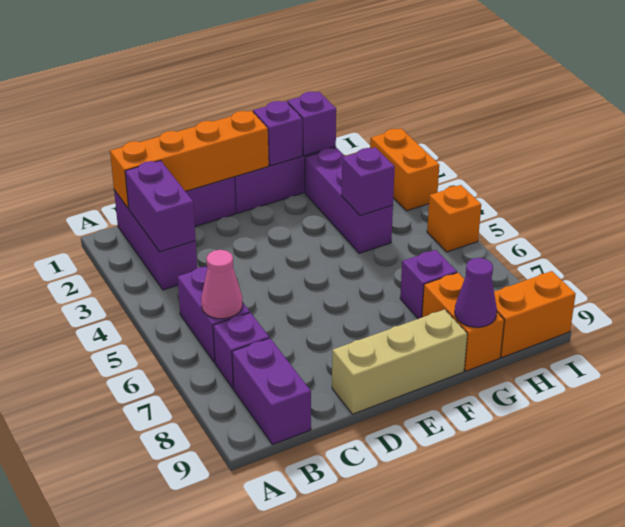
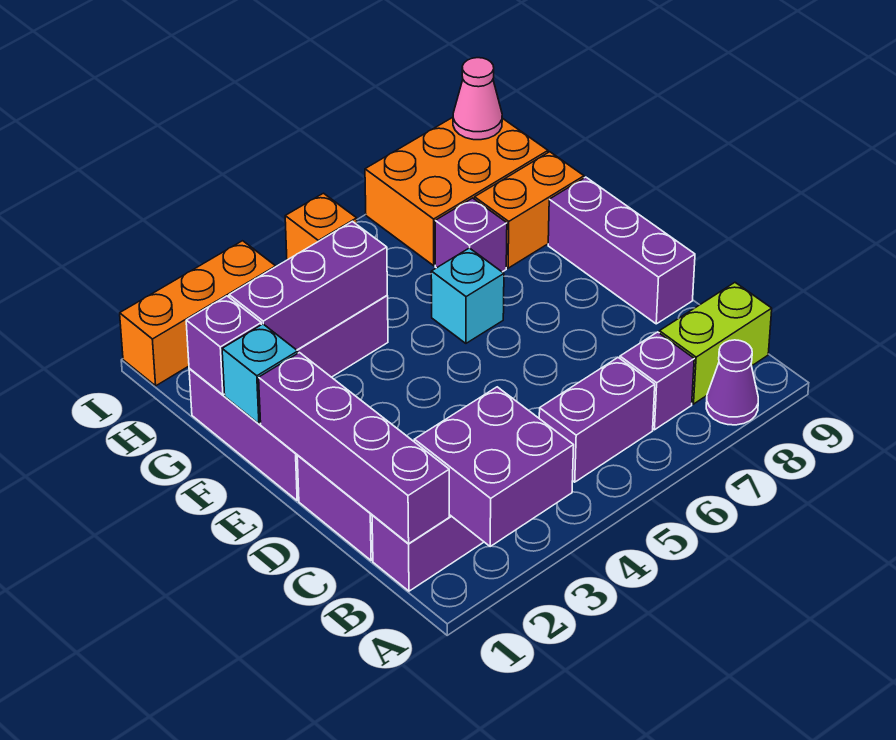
orange brick B1:E1 level 2 -> purple brick B1:E1 level 2
purple brick B2:B3 level 2 -> purple brick A2:B3 level 2
pink cone B6 level 2 -> pink cone I9 level 2
purple brick B8:B9 level 1 -> lime brick B8:B9 level 1
tan brick D9:F9 level 1 -> purple brick D9:F9 level 1
purple brick F1 level 2 -> cyan brick F1 level 2
none -> cyan brick F6 level 1
purple brick G4 level 2 -> purple brick G2:G4 level 2
purple cone G9 level 2 -> purple cone A8 level 1
orange brick H9:I9 level 1 -> orange brick H7:I9 level 1
orange brick I2:I3 level 1 -> orange brick I1:I3 level 1

